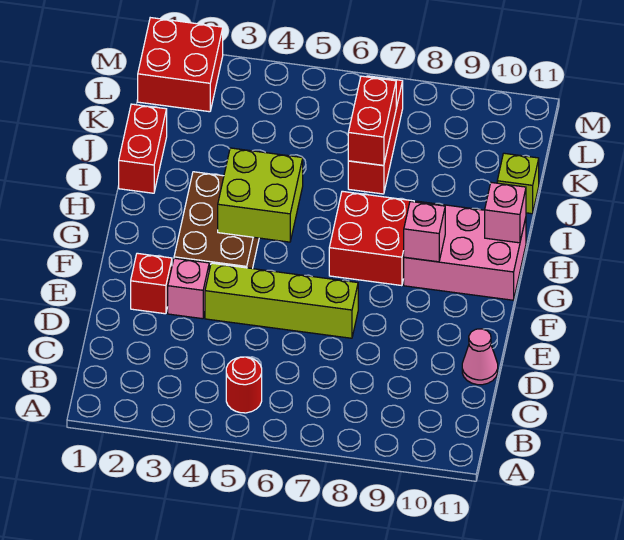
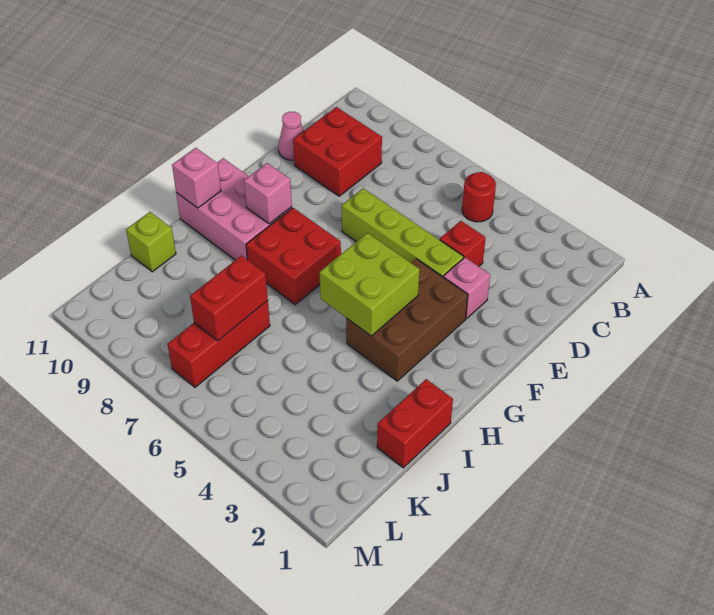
red brick E2 level 1 -> red brick D4 level 1
red brick L1:M2 level 1 -> red brick C9:D10 level 1

